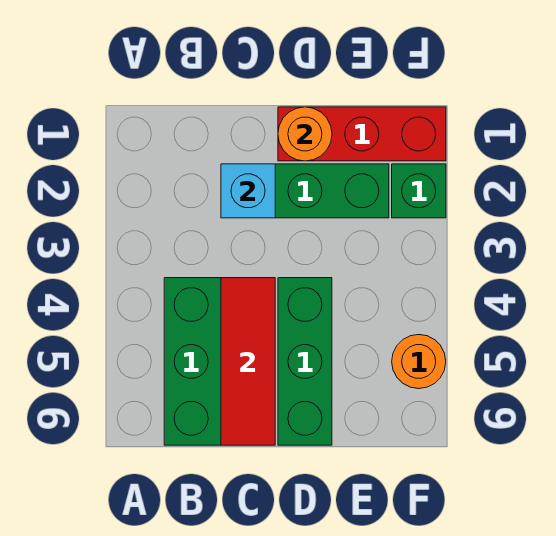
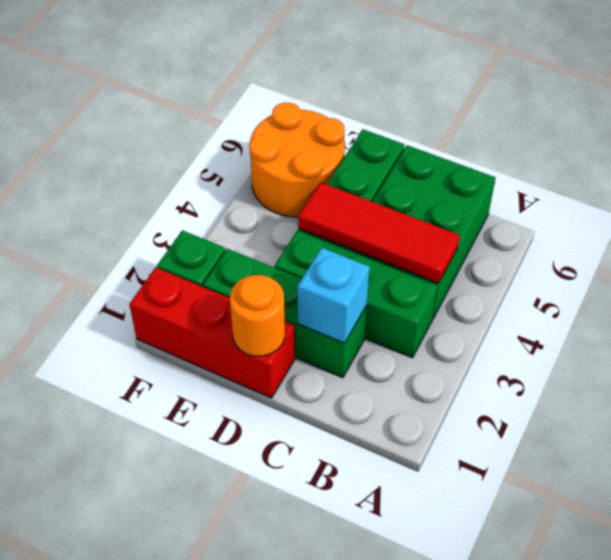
none -> green brick B3:D3 level 1
red tile C4:C6 level 2 -> red tile B4:D4 level 2
orange round brick F5 level 1 -> orange round brick E5:F6 level 1

